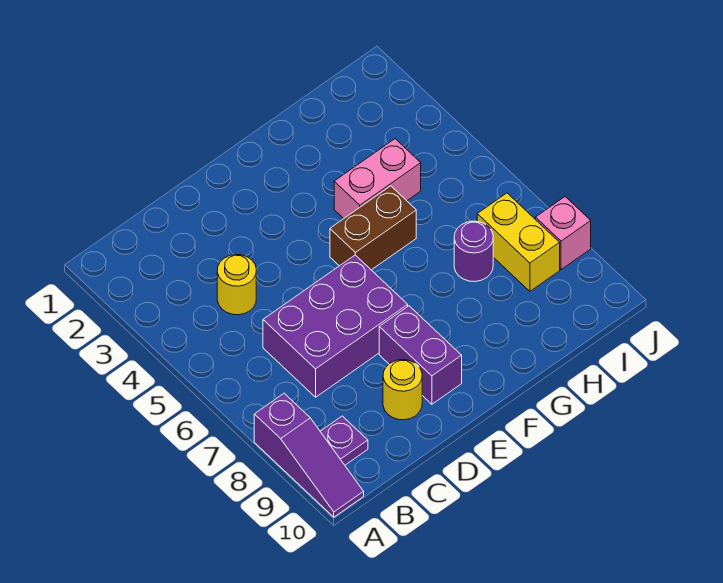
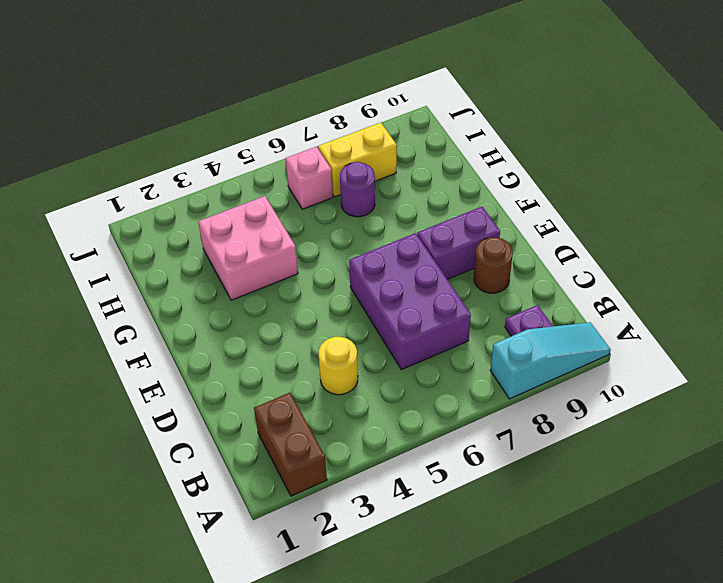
purple slope A8:A10 level 1 top 8 -> cyan slope A8:A10 level 1 top 8
yellow round brick D9 level 1 -> brown round brick D9 level 1
brown brick F5:G5 level 1 -> brown brick A2:B2 level 1
pink brick G4:H4 level 1 -> pink brick G3:H4 level 1
pink brick J8 level 1 -> pink brick I6 level 1

